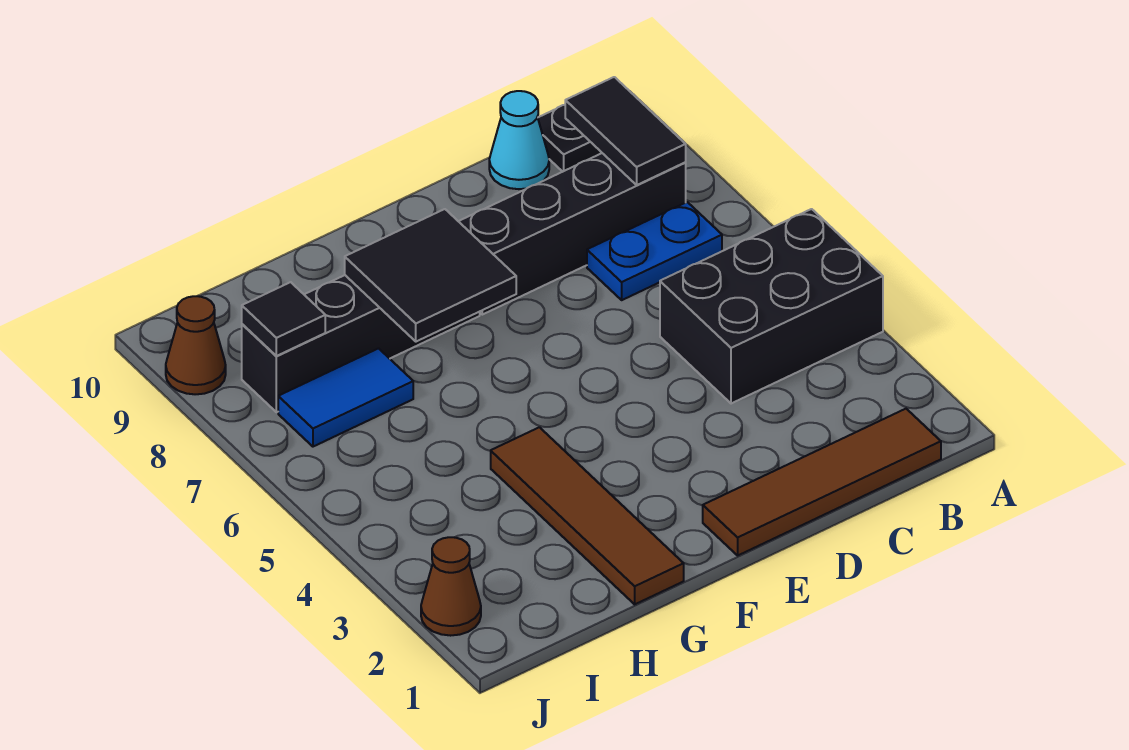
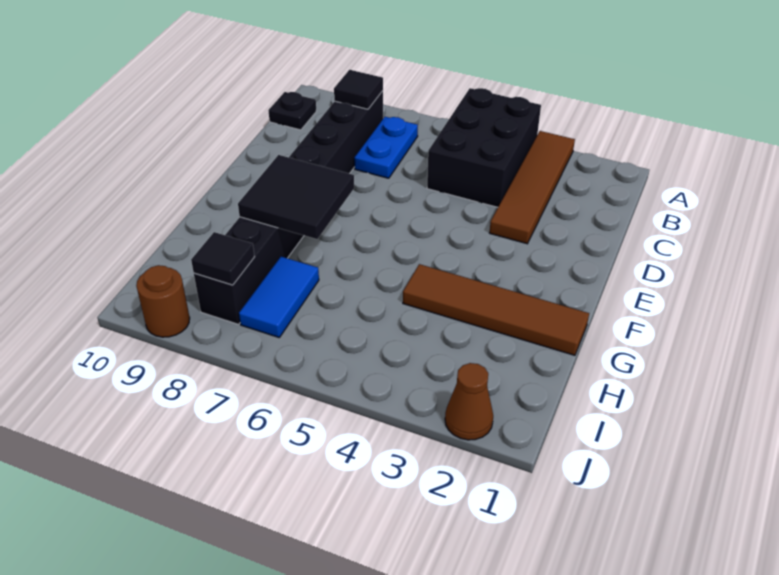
brown tile B1:E1 level 1 -> brown tile A3:D3 level 1
black tile B8:B9 level 2 -> black tile B8 level 2
cyan cone C10 level 1 -> none
brown cone J9 level 1 -> brown round brick J9 level 1

